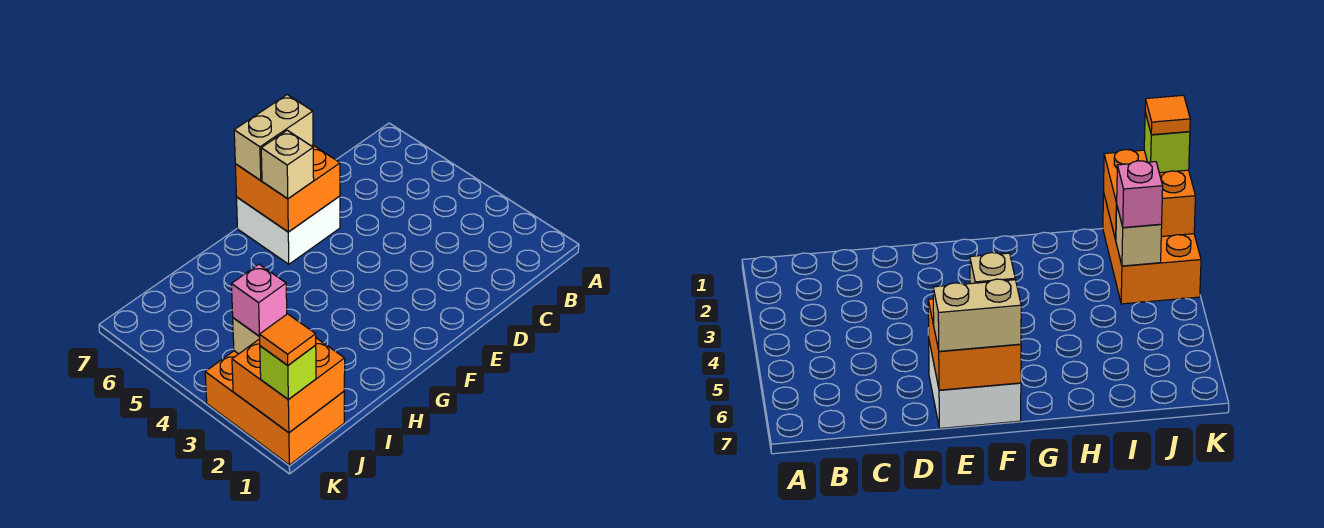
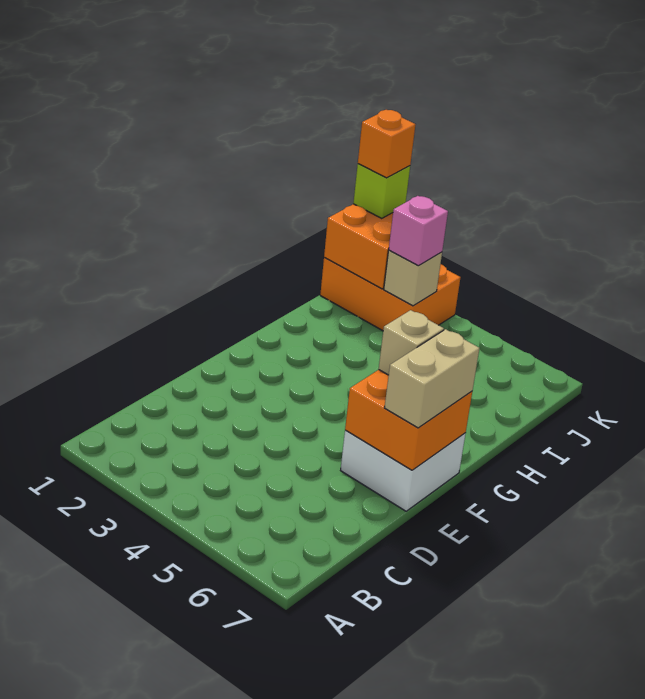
orange tile K1 level 4 -> orange brick K1 level 4

